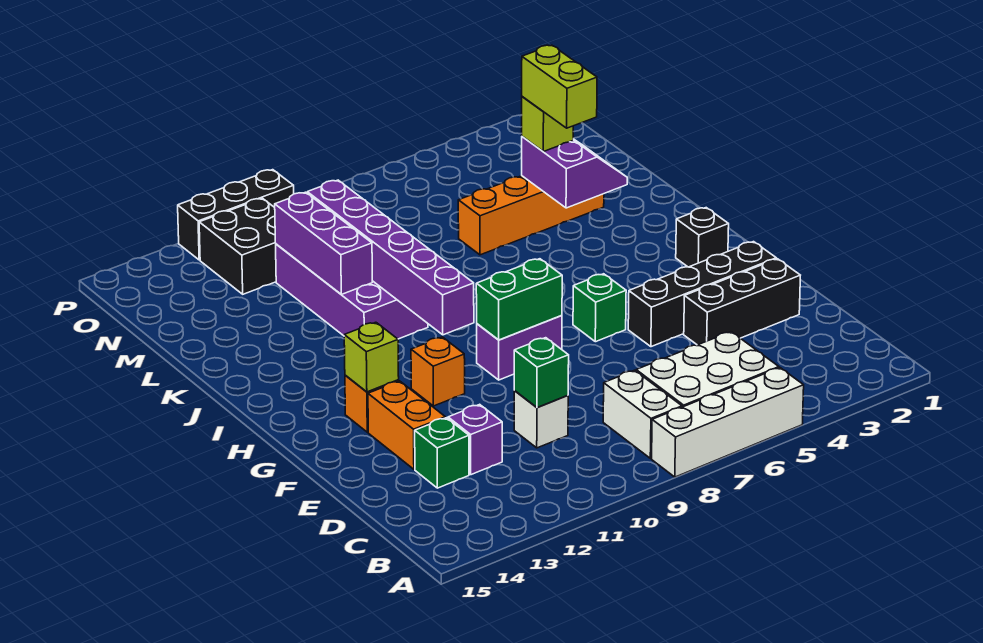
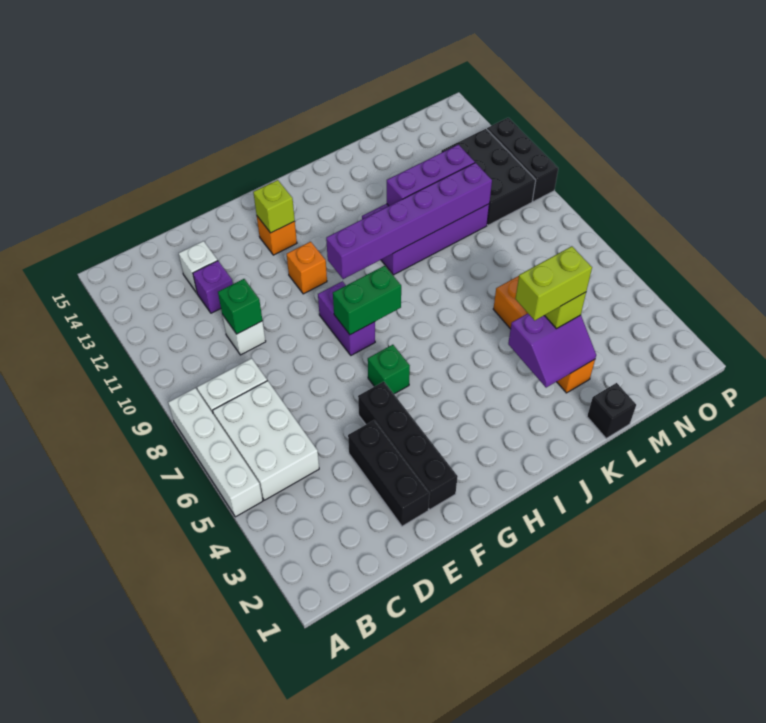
green brick D13 level 1 -> white brick D13 level 1
orange brick E13:F13 level 1 -> none
green brick G8:G9 level 2 -> green brick G8:H8 level 2
black brick H2 level 1 -> black brick L1 level 1
black brick N11:O12 level 1 -> black brick N10:O12 level 1

